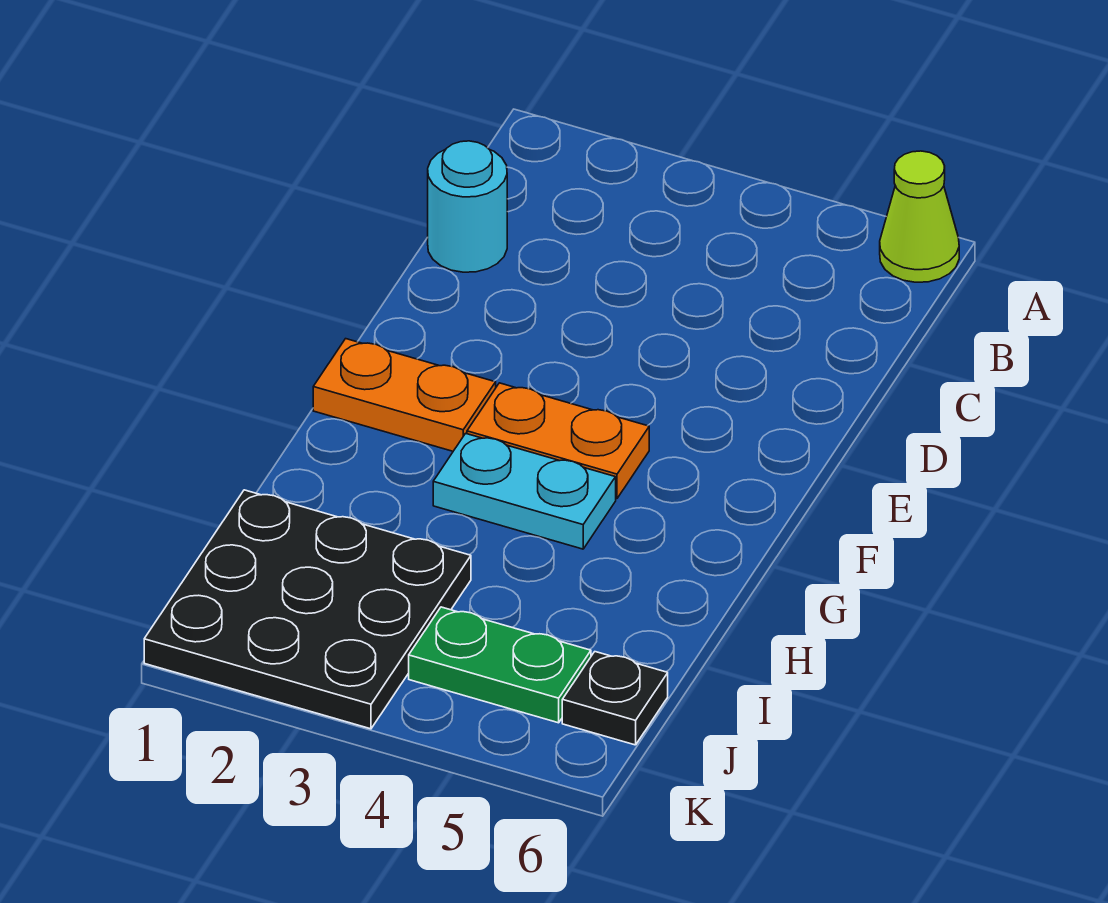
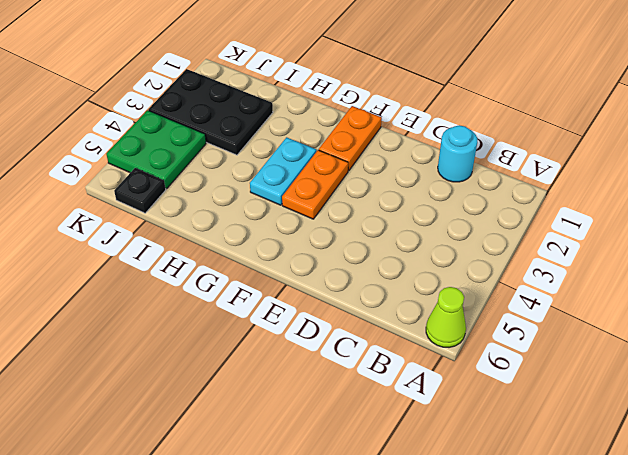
black plate I1:K3 level 1 -> black plate I2:K3 level 1
green plate J4:J5 level 1 -> green plate J4:K5 level 1

